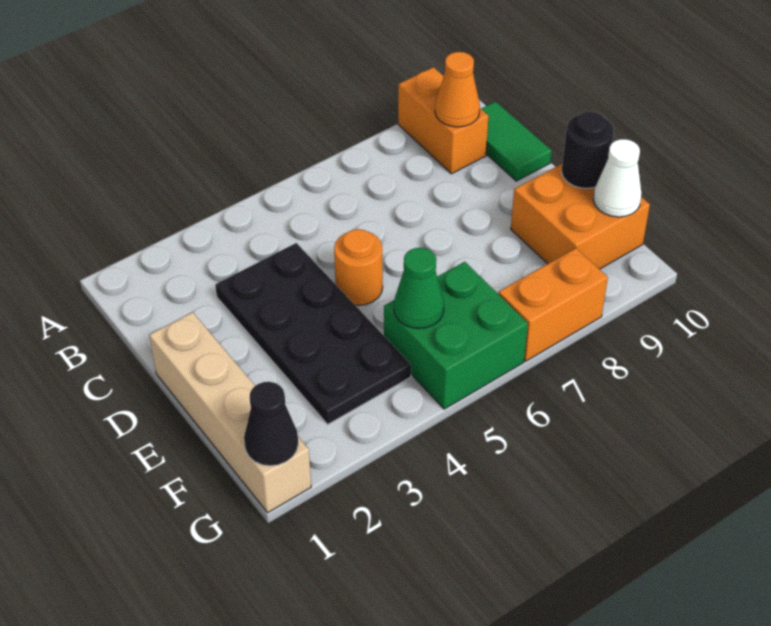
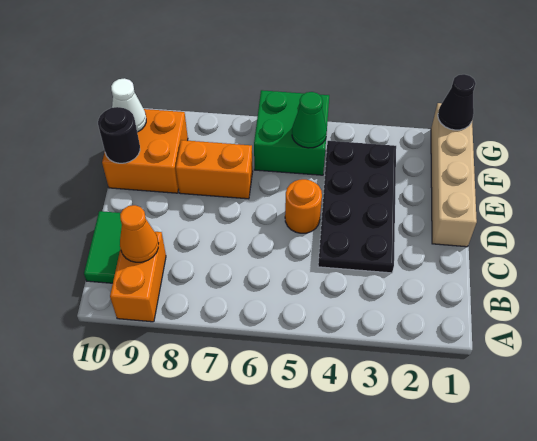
orange brick G7:G8 level 1 -> orange brick E7:E8 level 1

